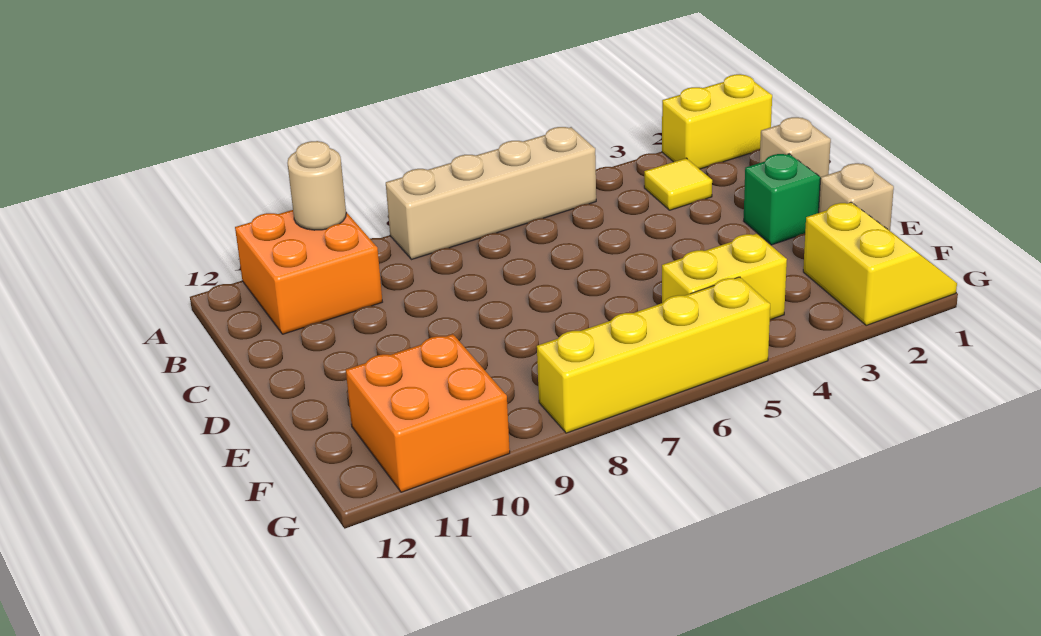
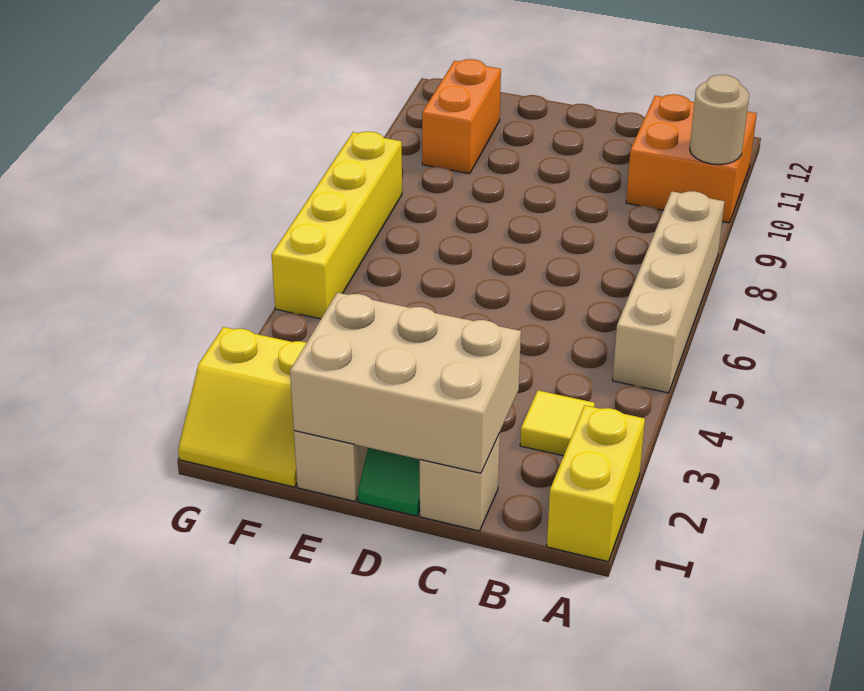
none -> tan brick C1:E2 level 2
yellow brick F4:F5 level 1 -> none
orange brick F10:G11 level 1 -> orange brick F10:F11 level 1

